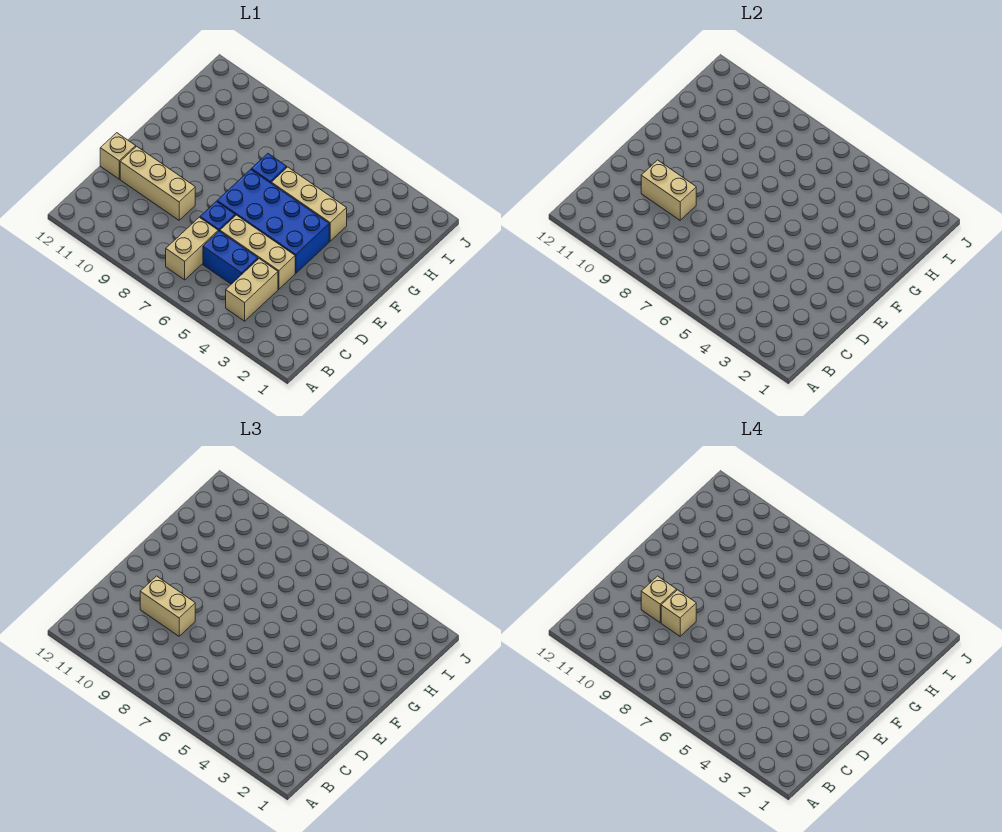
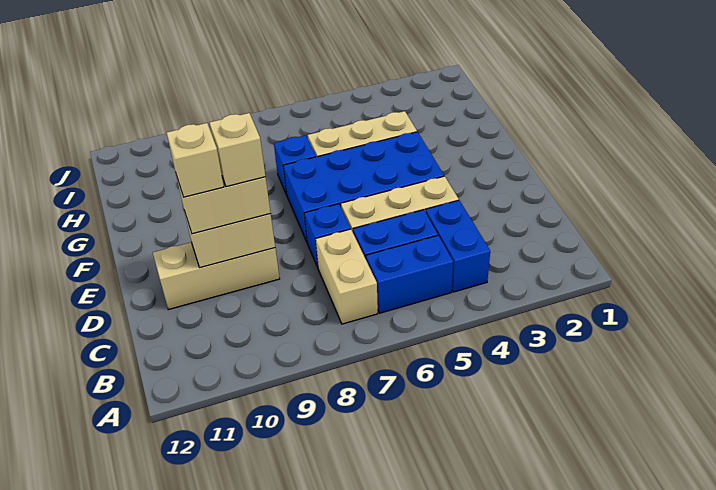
tan brick B4:C4 level 1 -> blue brick B4:C4 level 1
none -> blue brick B5:B6 level 1
tan brick D12 level 1 -> none

